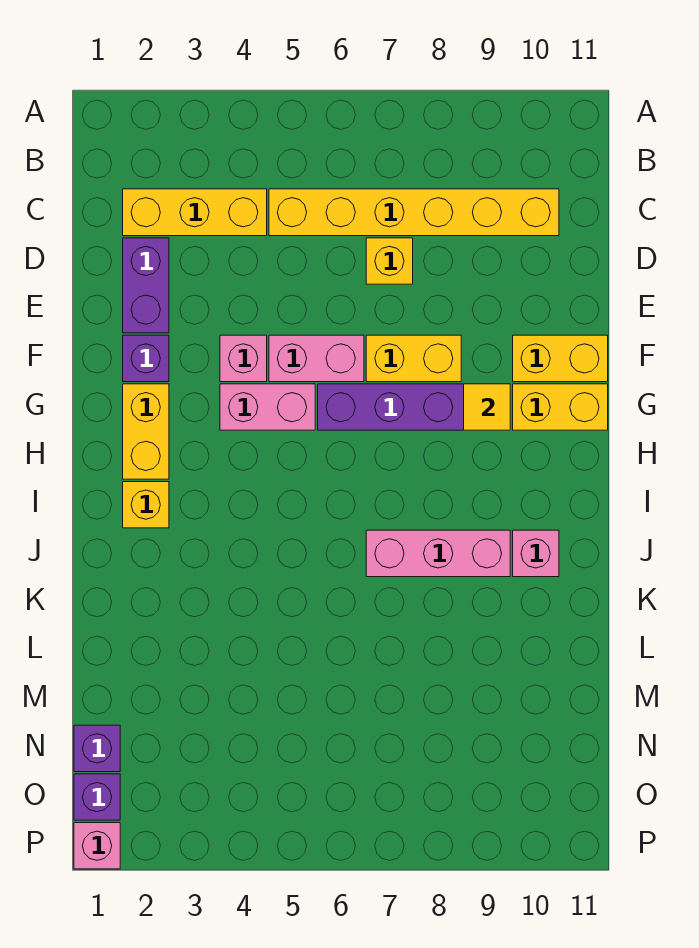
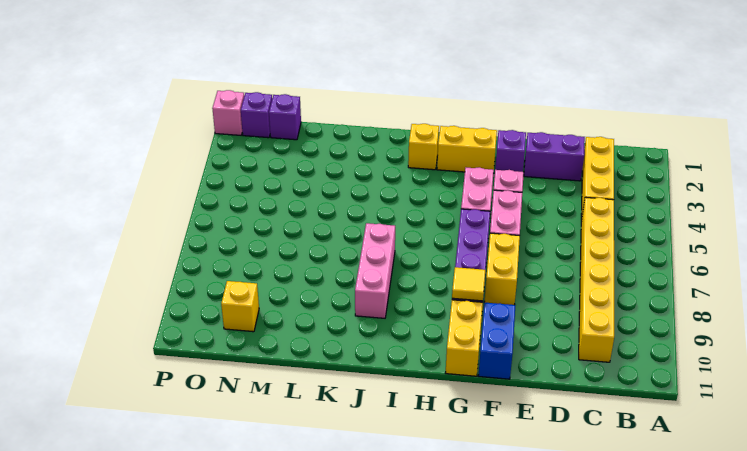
yellow brick D7 level 1 -> yellow brick N10 level 1
yellow brick F10:F11 level 1 -> blue brick F10:F11 level 1
pink brick J10 level 1 -> none

